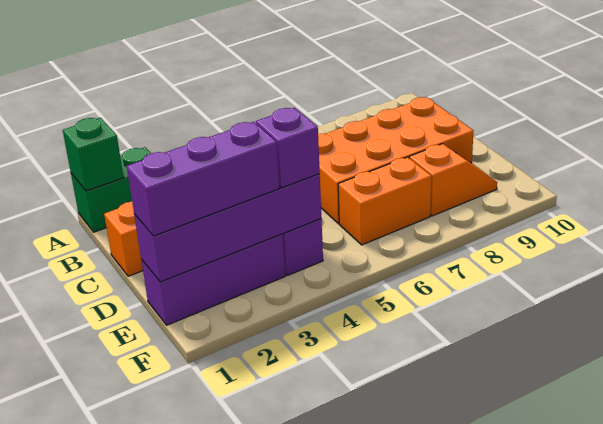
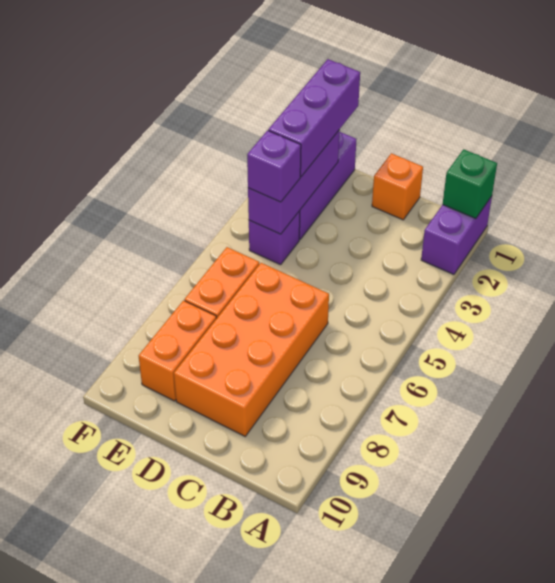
green brick A1:A2 level 1 -> purple brick A1:A2 level 1
purple brick E1:E4 level 2 -> purple brick E2:E4 level 2
orange slope E8:E9 level 1 top 8 -> orange brick E8:E9 level 1

